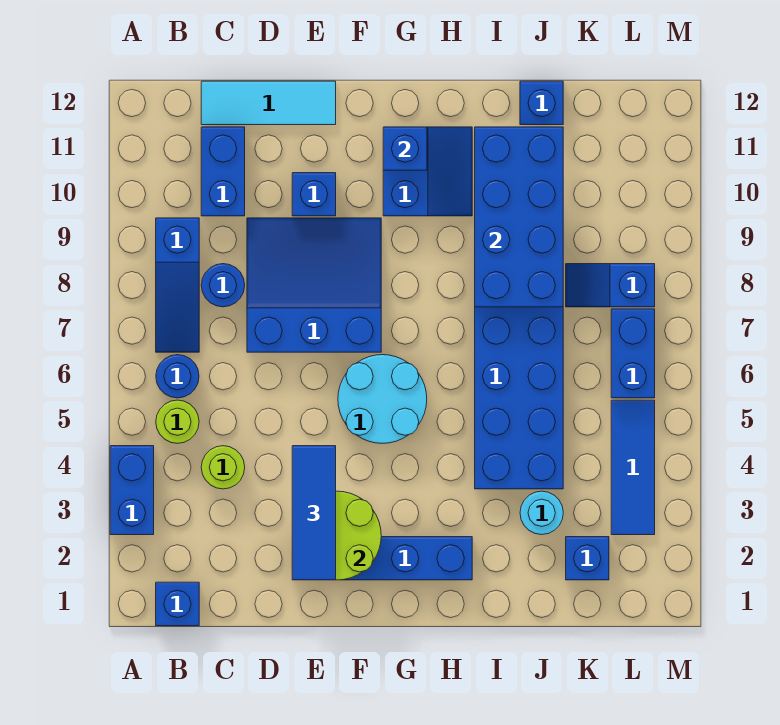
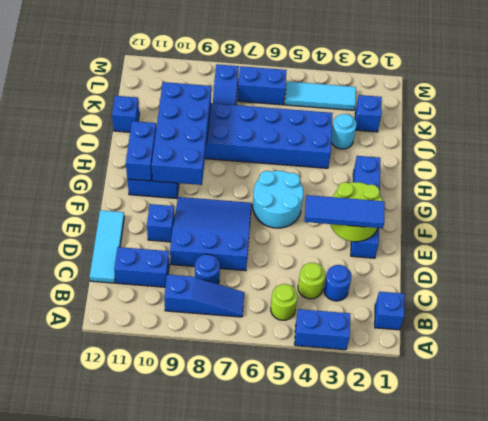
blue round brick B6 level 1 -> blue round brick C3 level 1
blue slope D7:F9 level 1 top 7 -> blue slope D7:F9 level 1 top D
blue brick G11 level 2 -> blue brick G11:H11 level 2
blue brick I8:J11 level 2 -> blue brick G9:J10 level 2
blue tile L3:L5 level 1 -> cyan tile L3:L5 level 1

